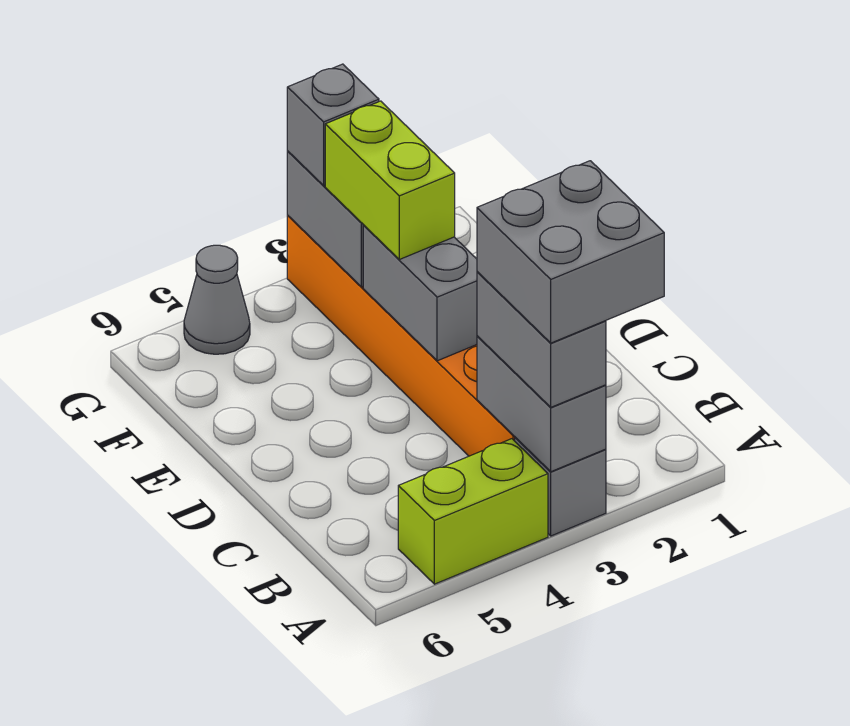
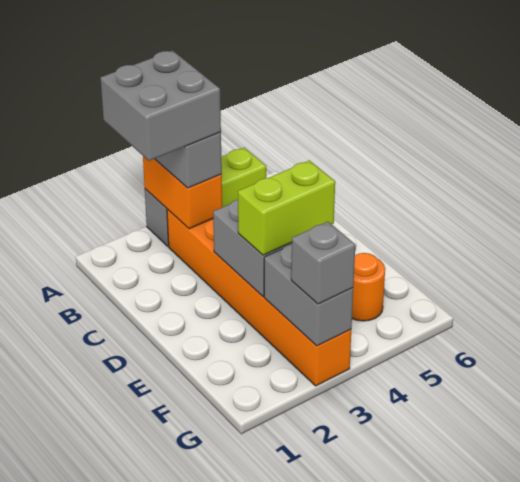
grey brick A3:B3 level 2 -> orange brick A3:B3 level 2
lime brick E3:F3 level 3 -> lime brick E3:E4 level 3
none -> orange round brick F5 level 1
grey cone G5 level 1 -> none

